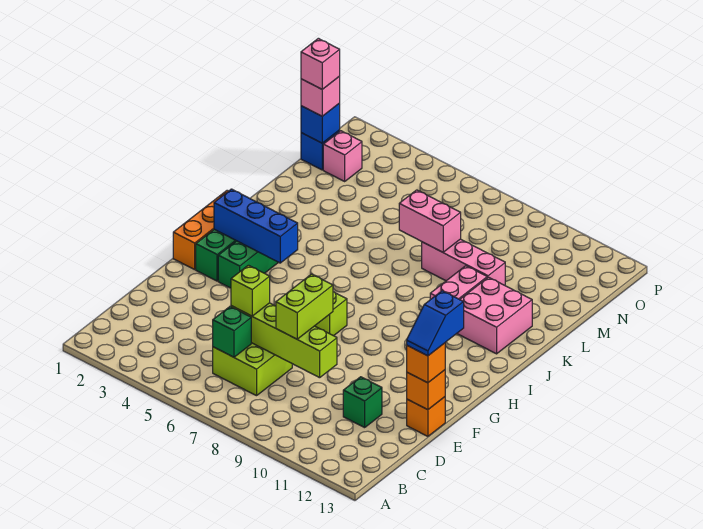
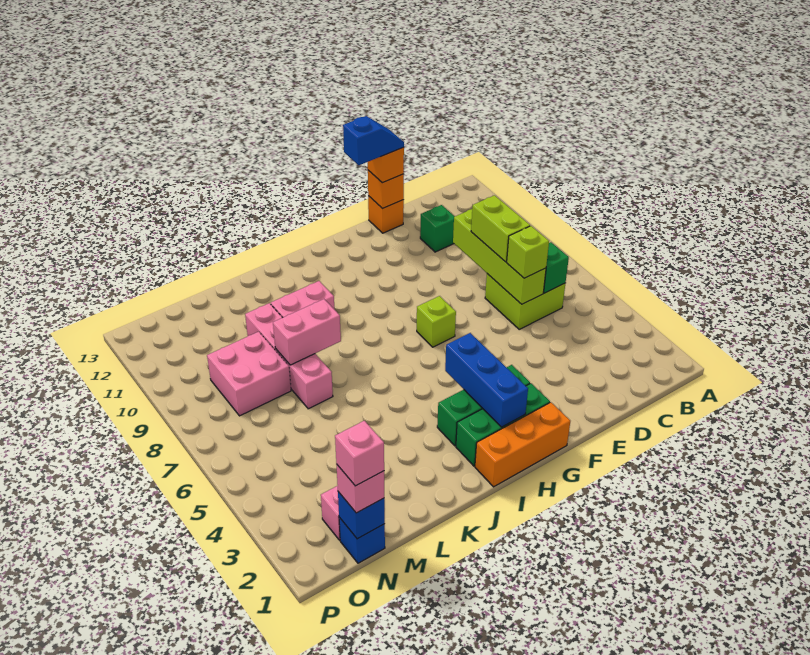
lime brick D8:E8 level 3 -> lime brick D7:D8 level 3
pink brick J11:K12 level 1 -> pink brick M8:N9 level 1
pink brick L7:L8 level 2 -> pink brick K8:L8 level 2
pink brick L8:L10 level 1 -> pink brick L7:L10 level 1

